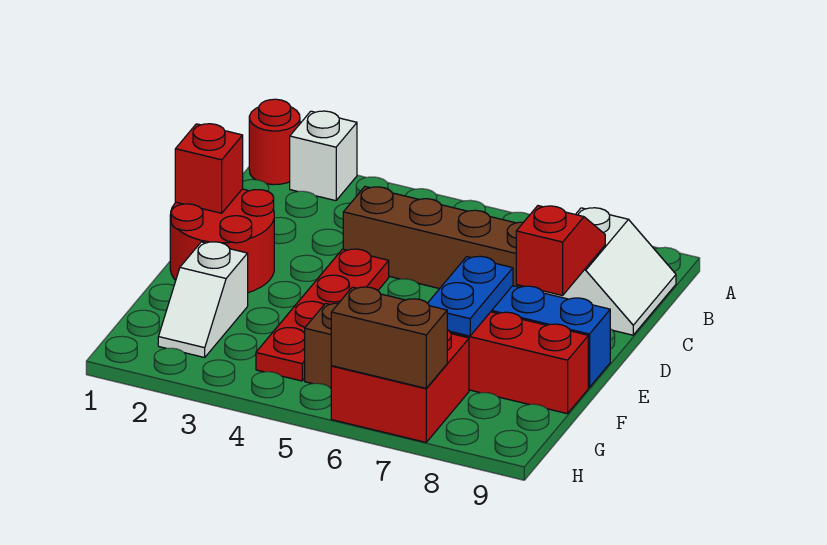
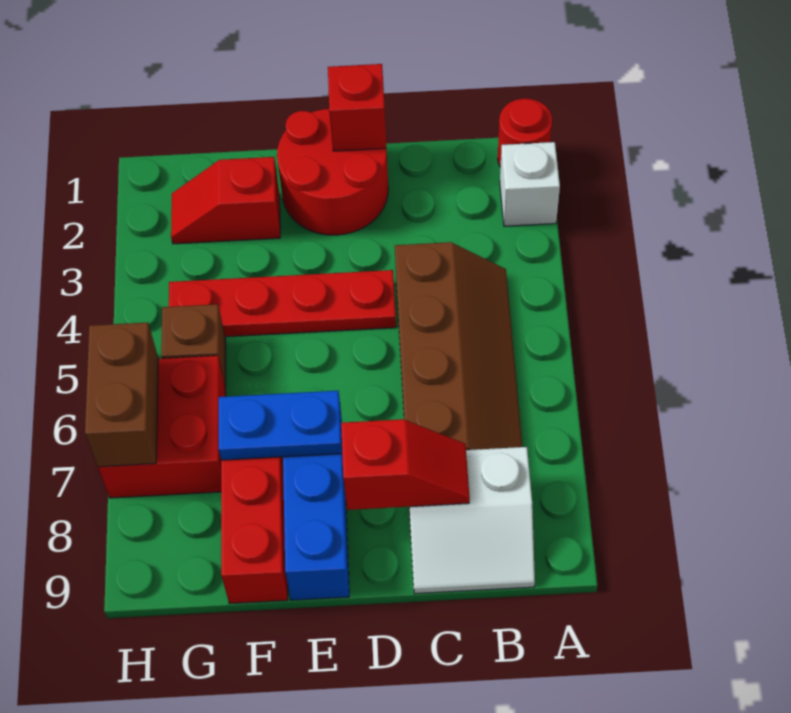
white slope F2:G2 level 1 top F -> red slope F2:G2 level 1 top F

